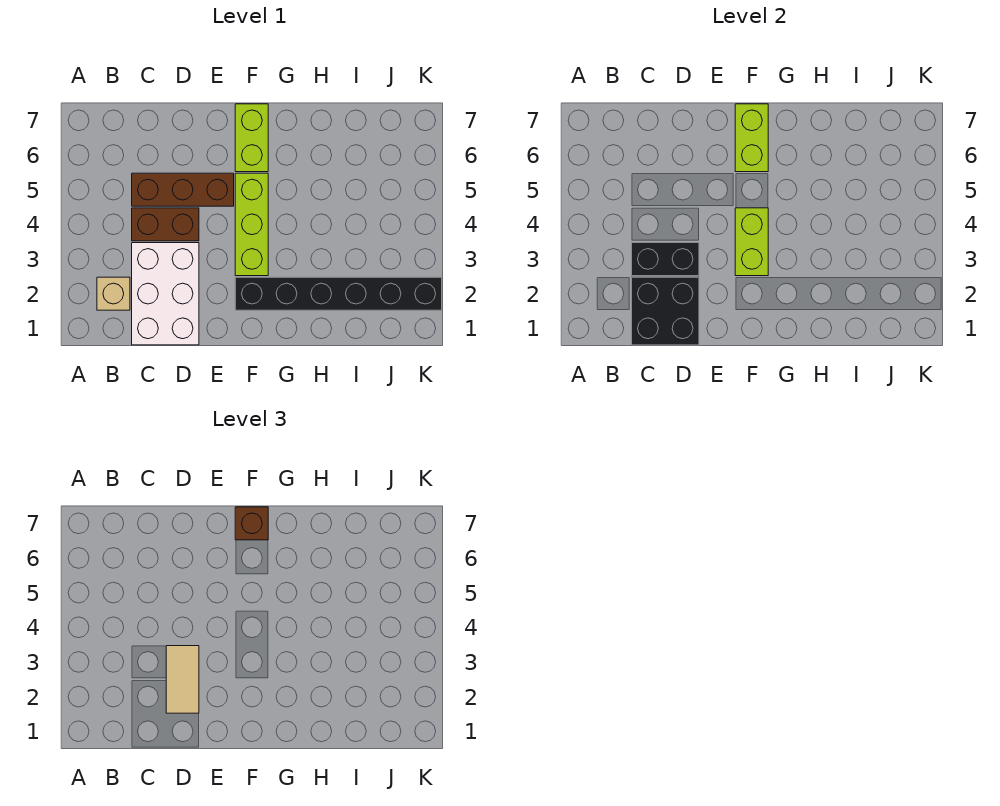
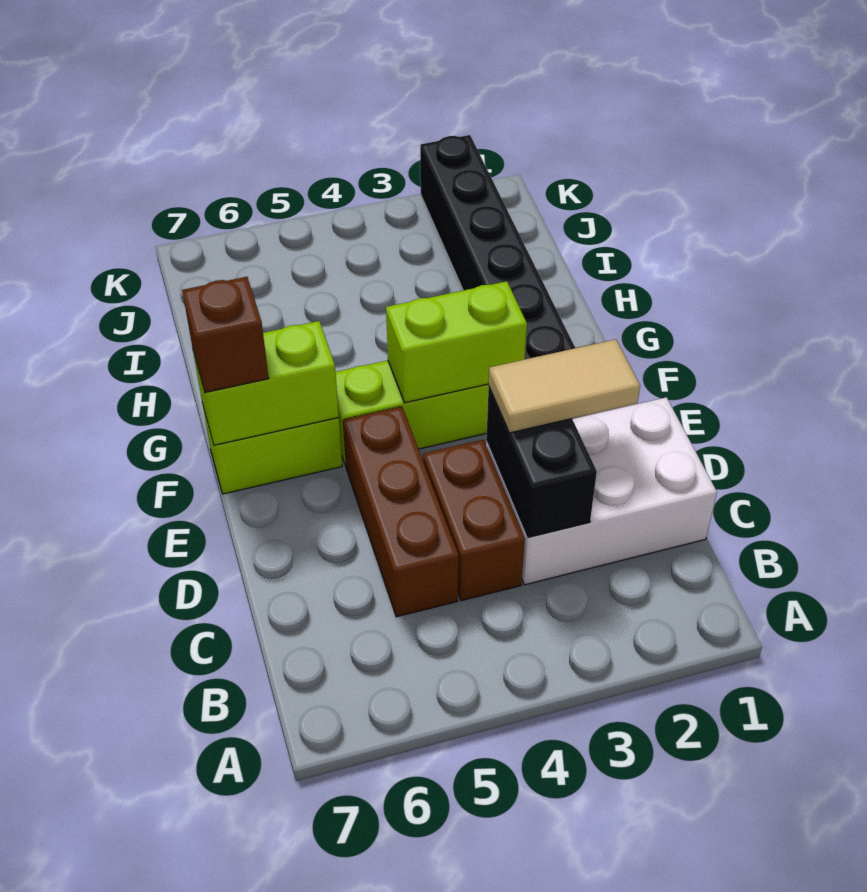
tan brick B2 level 1 -> none
black brick C1:D2 level 2 -> none

